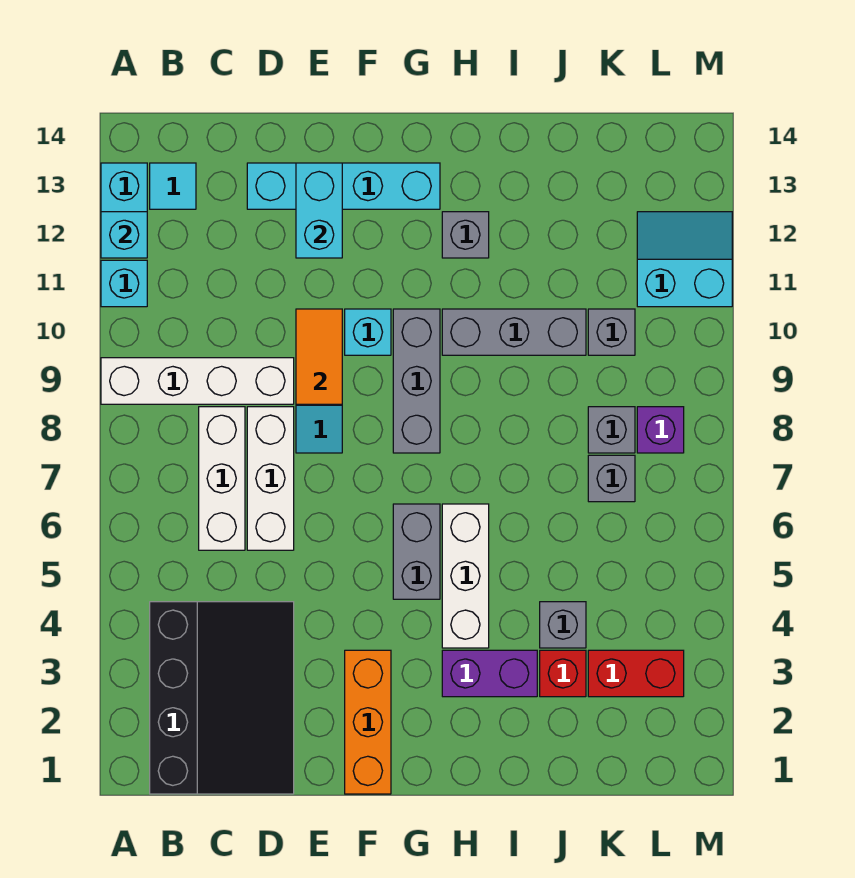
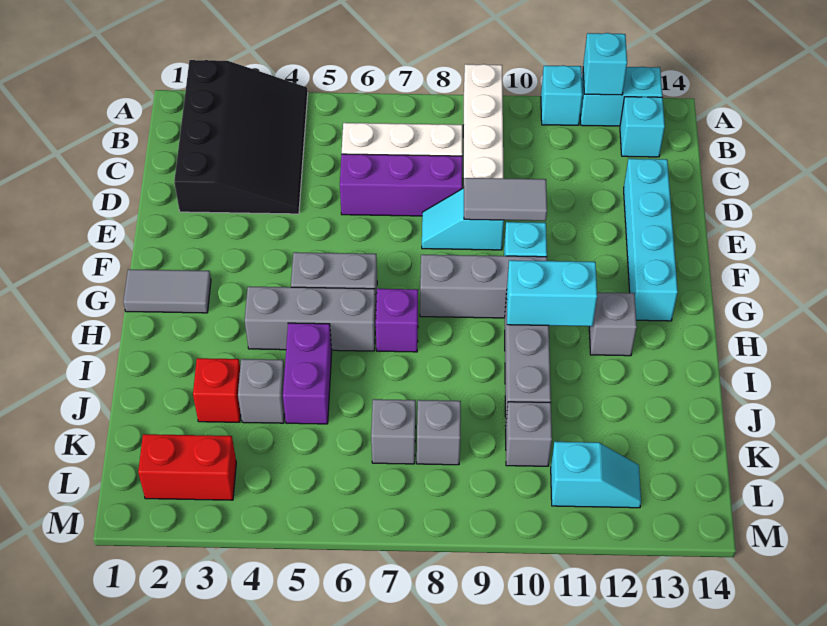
black slope B1:D4 level 1 top B -> black slope A2:D4 level 1 top 2
cyan tile B13 level 1 -> cyan brick B13 level 1
white brick D6:D8 level 1 -> purple brick D6:D8 level 1
orange tile E9:E10 level 2 -> grey tile E9:E10 level 2
cyan brick E12:E13 level 2 -> cyan brick H10:H11 level 2
orange brick F1:F3 level 1 -> none
none -> grey tile G1:G2 level 1
purple brick H3:I3 level 1 -> purple brick I5:J5 level 1
white brick H4:H6 level 1 -> grey brick H4:H6 level 1
red brick K3:L3 level 1 -> red brick L2:L3 level 1
purple brick L8 level 1 -> purple brick H7 level 1
cyan slope L11:M12 level 1 top 11 -> cyan slope L11:L12 level 1 top 11

